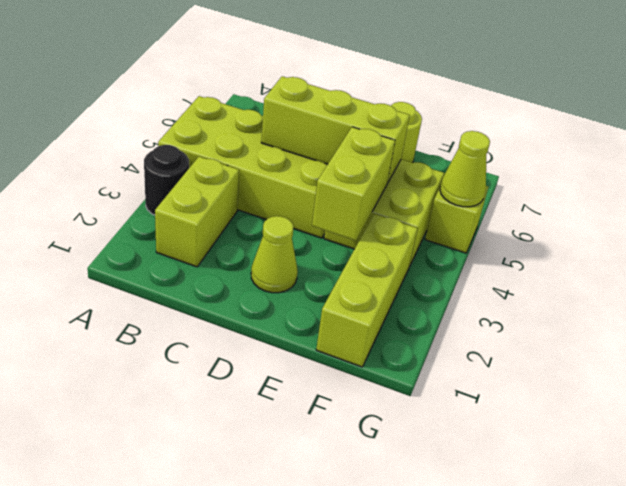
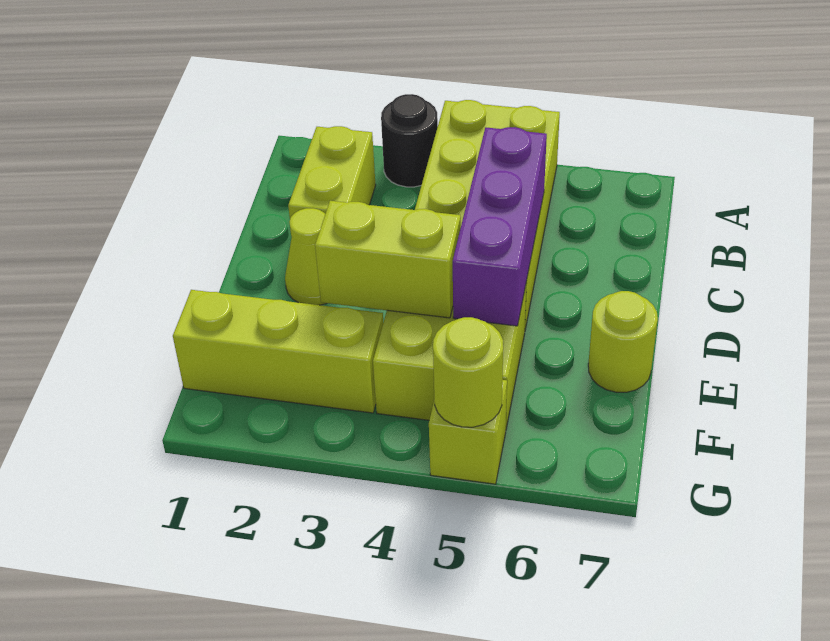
lime brick B2:B3 level 1 -> lime brick B2:C2 level 1
lime brick C5:E5 level 2 -> purple brick C5:E5 level 2
lime cone G5 level 2 -> lime round brick G5 level 2

